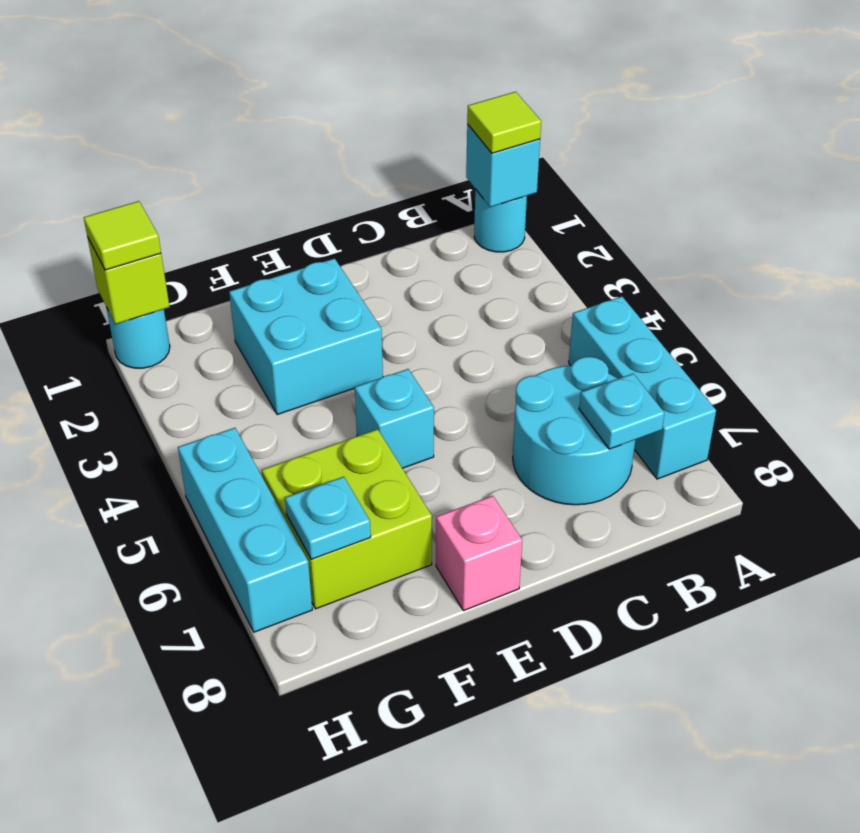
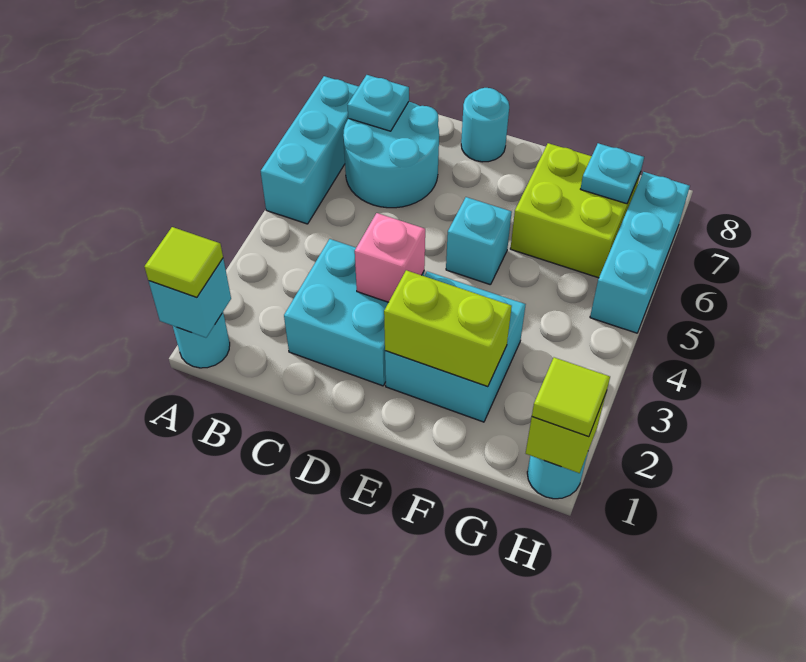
none -> cyan brick C2:D3 level 1
none -> cyan round brick D8 level 1
none -> lime brick E2:F2 level 2
pink brick E8 level 1 -> pink brick D3 level 2

